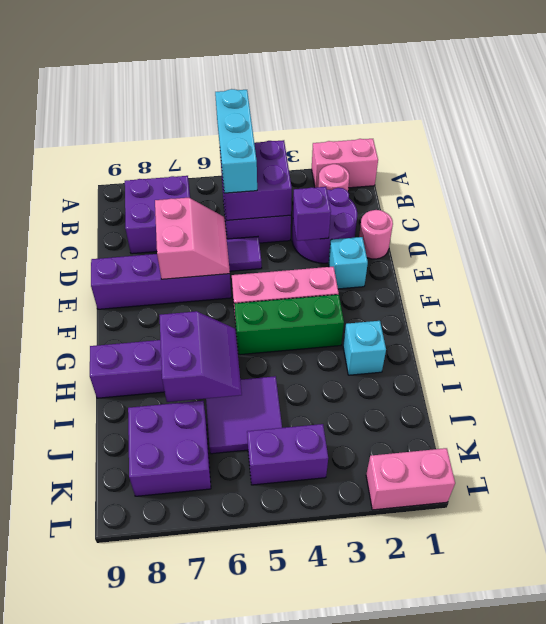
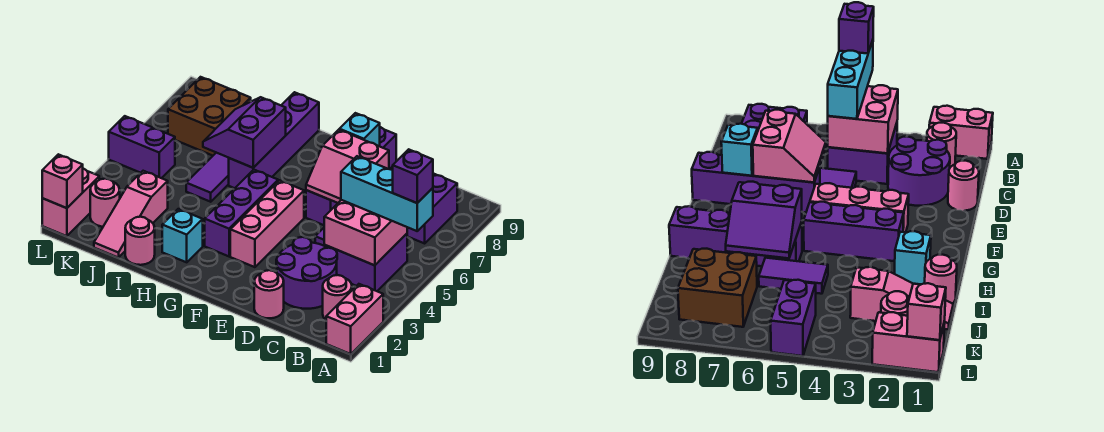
purple brick B4:C5 level 2 -> pink brick B4:C5 level 2
purple brick D3 level 2 -> purple brick A5 level 4
cyan brick E2 level 1 -> cyan brick E8 level 2
green brick G3:G5 level 1 -> purple brick G3:G5 level 1
purple slope H6:I7 level 2 top 7 -> purple slope H6:I7 level 2 top H
none -> pink round brick I1 level 1
purple tile I5:J6 level 1 -> purple tile I5:I6 level 1
none -> pink slope J1:J3 level 1 top 3
purple brick J7:K8 level 1 -> brown brick J7:K8 level 1
none -> pink round brick K2 level 1
purple brick K4:K5 level 1 -> purple brick K5:L5 level 1
none -> pink brick L1 level 2

